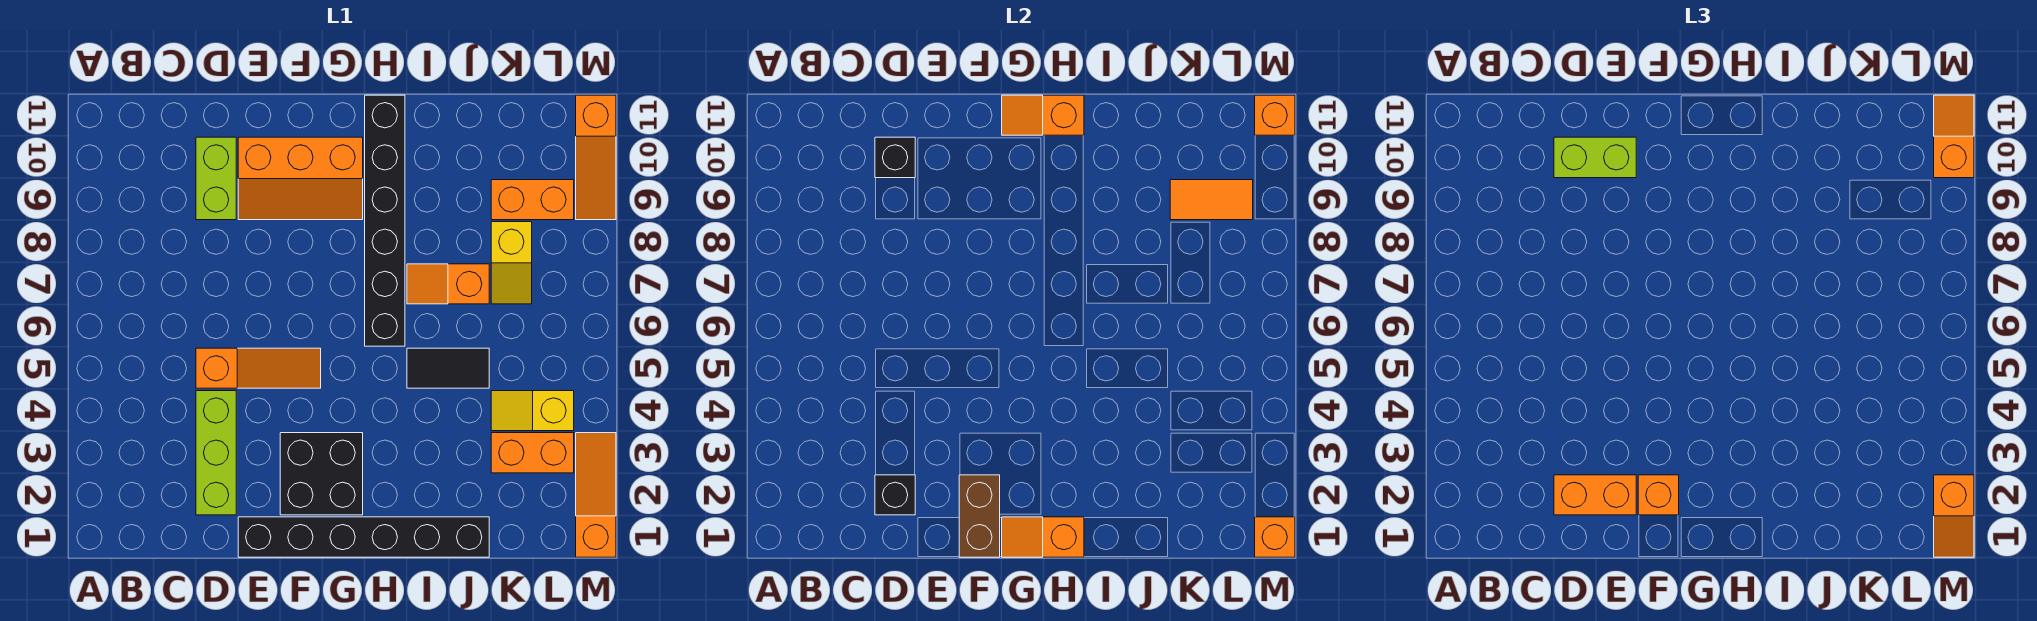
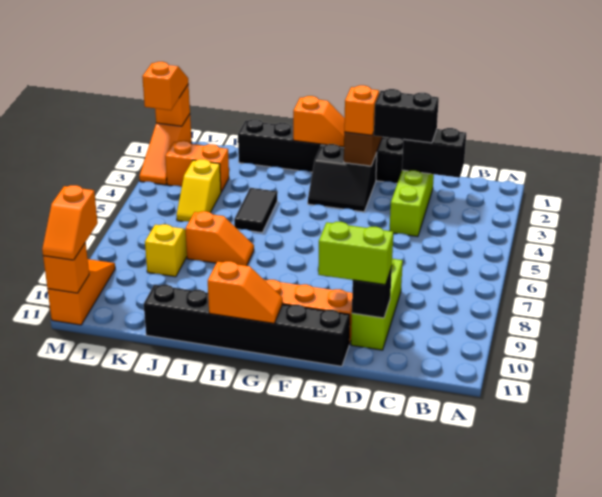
black brick D2 level 2 -> black brick C2:D2 level 2
orange brick D2:E2 level 3 -> black brick D2:E2 level 3
orange slope D5:F5 level 1 top D -> none
lime brick D9:D10 level 1 -> lime brick D8:D10 level 1
black brick F2:G3 level 1 -> black slope F2:G3 level 1 top 2
black brick H6:H11 level 1 -> black brick E11:J11 level 1
black tile I5:J5 level 1 -> black tile I4:I5 level 1
yellow slope K4:L4 level 1 top L -> yellow slope K4:K5 level 1 top 4
orange brick K9:L9 level 1 -> none
orange tile K9:L9 level 2 -> none

